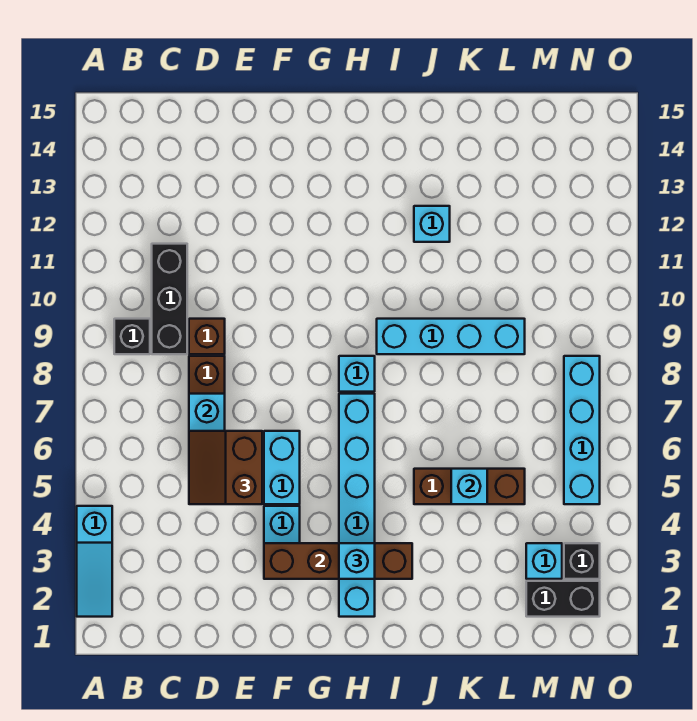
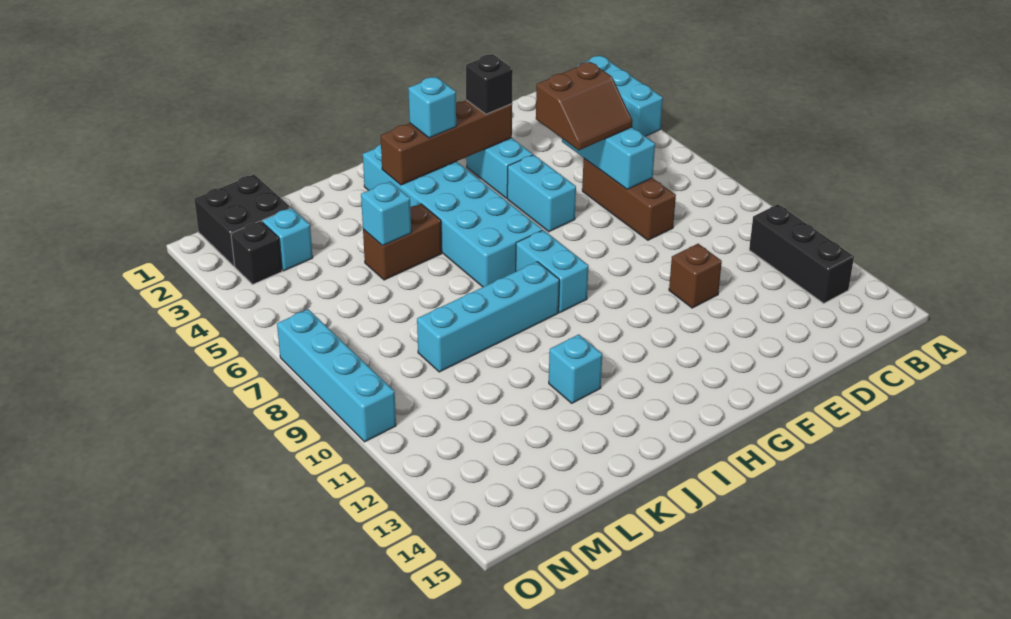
cyan slope A2:A4 level 1 top 4 -> cyan brick A2:A4 level 1
black brick B9 level 1 -> black brick F3 level 3
black brick C9:C11 level 1 -> black brick B11:B13 level 1
brown slope D5:E6 level 3 top E -> brown slope D5:E6 level 3 top 5
brown brick D9 level 1 -> brown brick E11 level 1
cyan brick H2:H7 level 1 -> cyan brick H2:I7 level 1
cyan brick H8 level 1 -> cyan brick H8:H9 level 1
brown brick J5:L5 level 1 -> brown brick J5:K5 level 1
black brick M2:N2 level 1 -> black brick M1:N2 level 1
cyan brick N5:N8 level 1 -> cyan brick O7:O10 level 1

